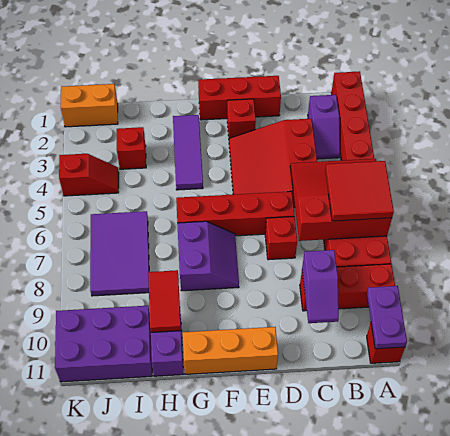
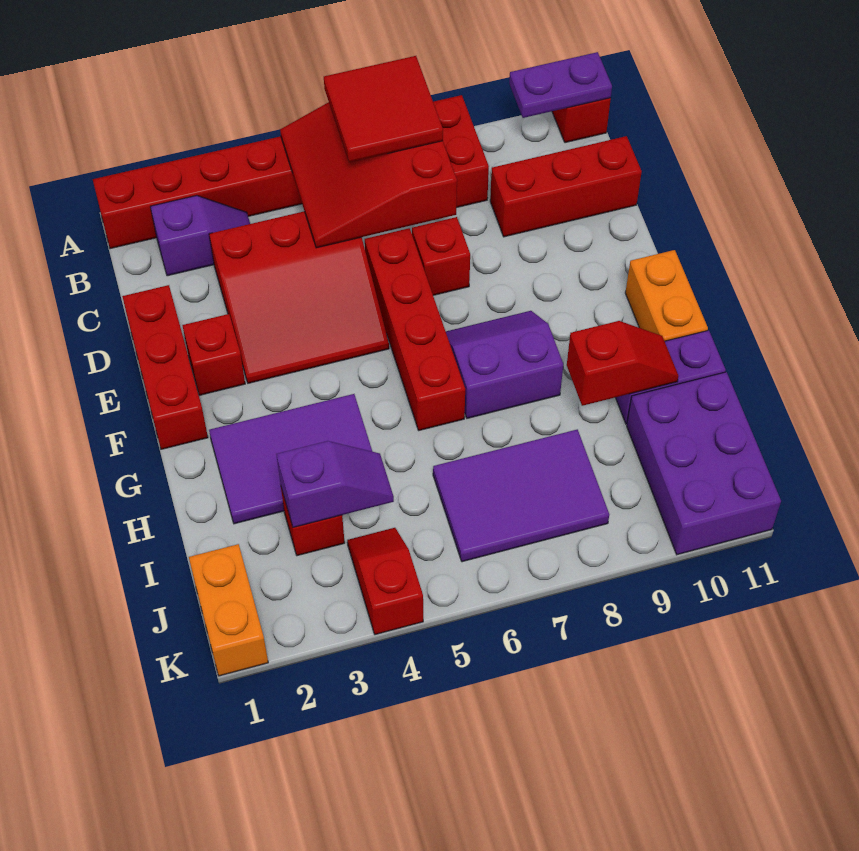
red brick A9:C9 level 1 -> red brick C9:C11 level 1
purple slope C9:C10 level 2 top 9 -> purple slope I3:I4 level 2 top 3
orange brick E11:G11 level 1 -> orange brick F11:G11 level 1
purple tile G2:G4 level 1 -> purple tile G2:H4 level 1
red tile H9:H10 level 2 -> red slope H9:H10 level 2 top 9

